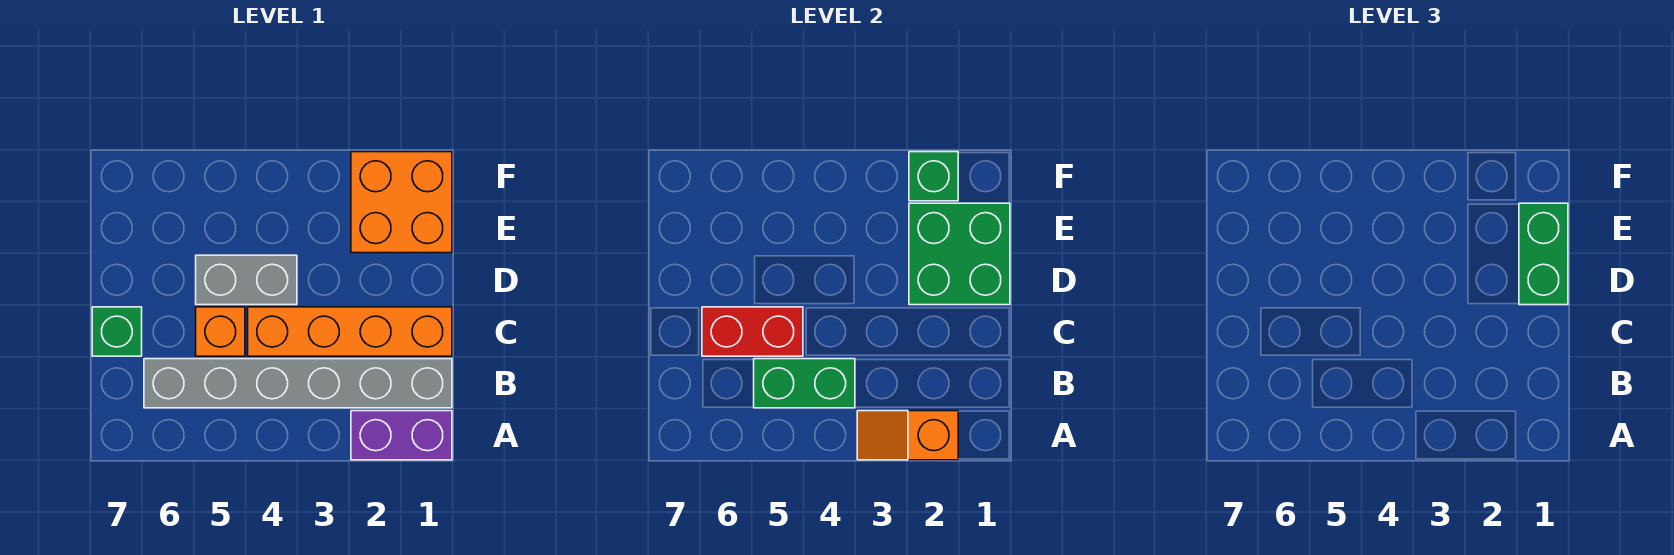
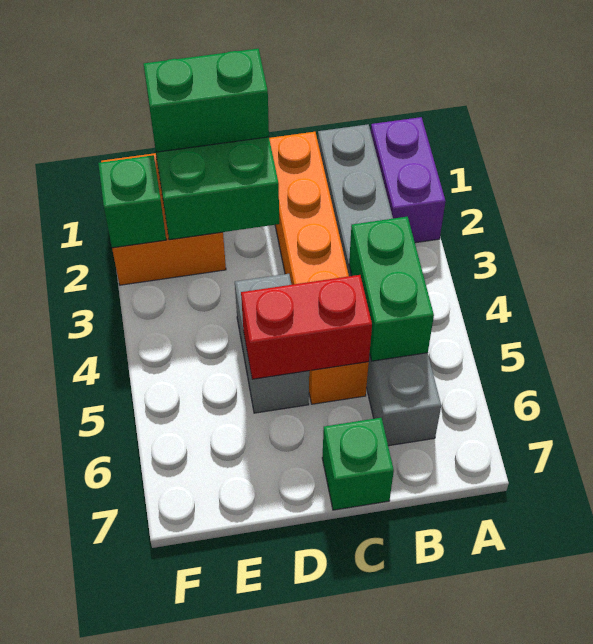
orange slope A2:A3 level 2 top 2 -> none
red brick C5:C6 level 2 -> red brick C5:D5 level 2

